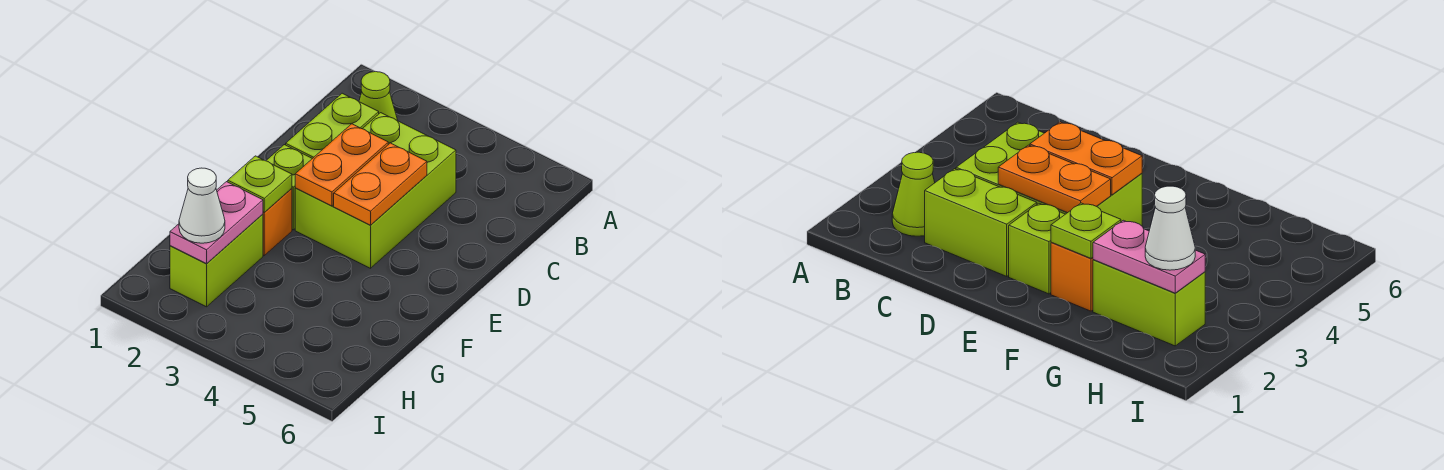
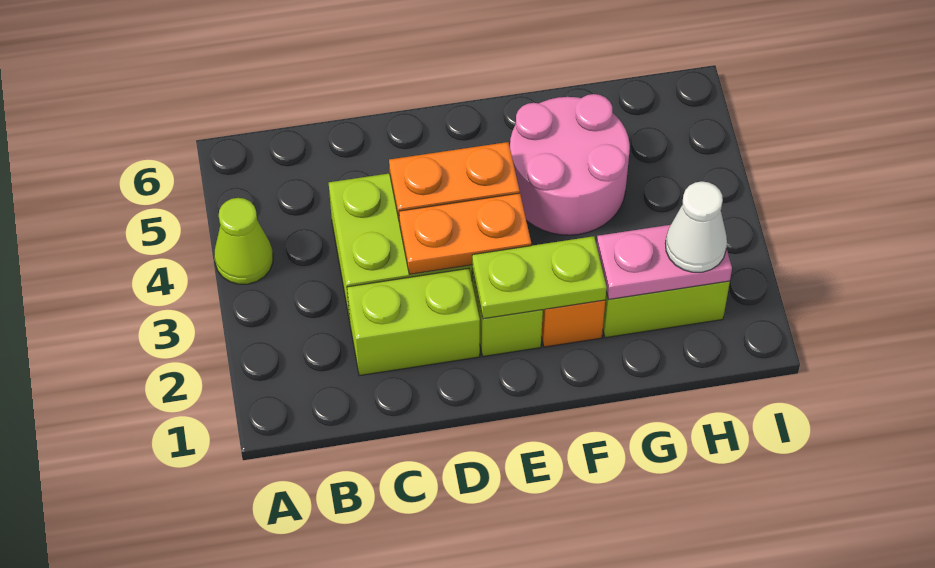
lime cone B2 level 1 -> lime cone A4 level 1
lime plate F2 level 2 -> lime plate E2:F2 level 2
none -> pink round brick F4:G5 level 1

